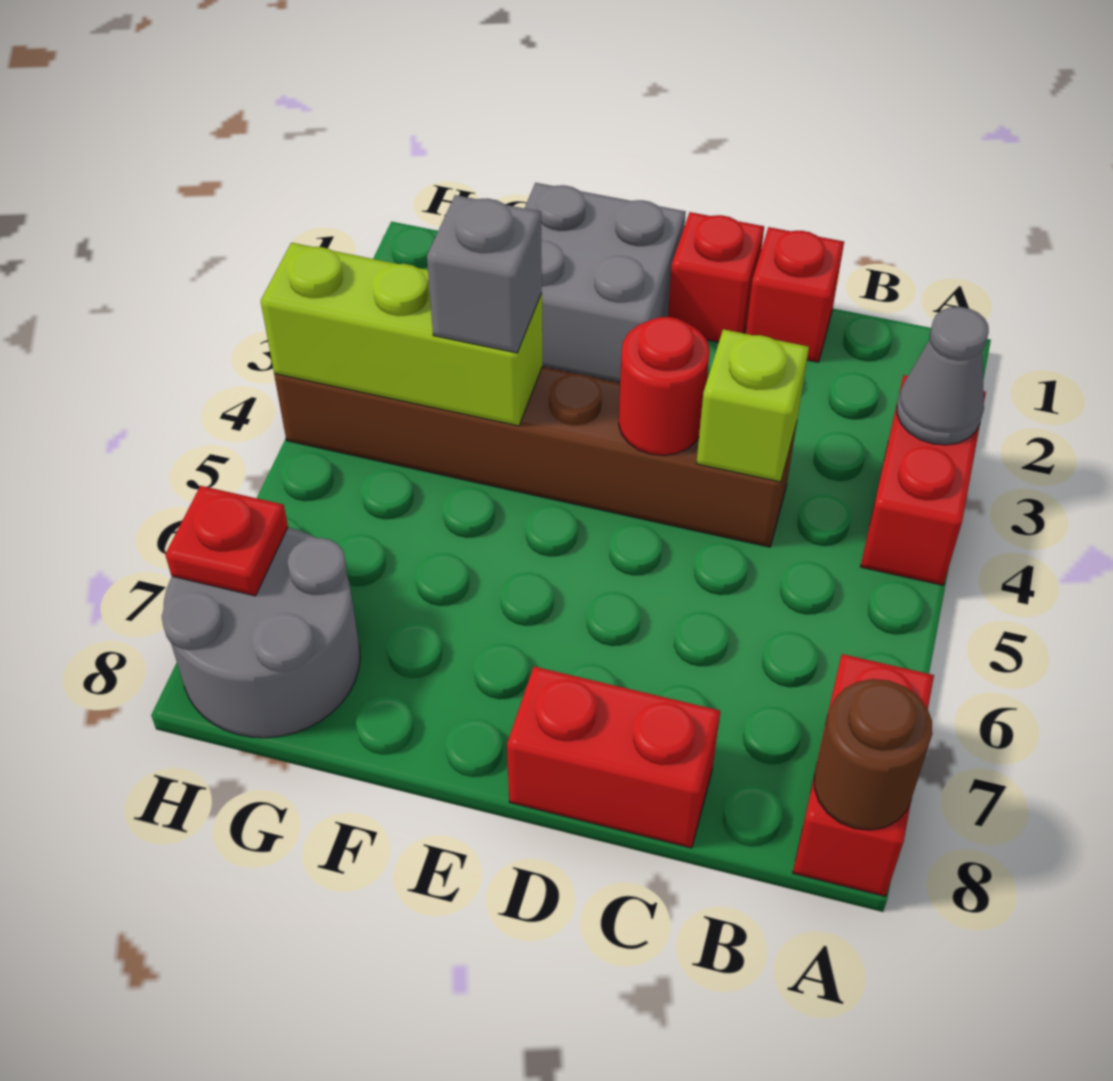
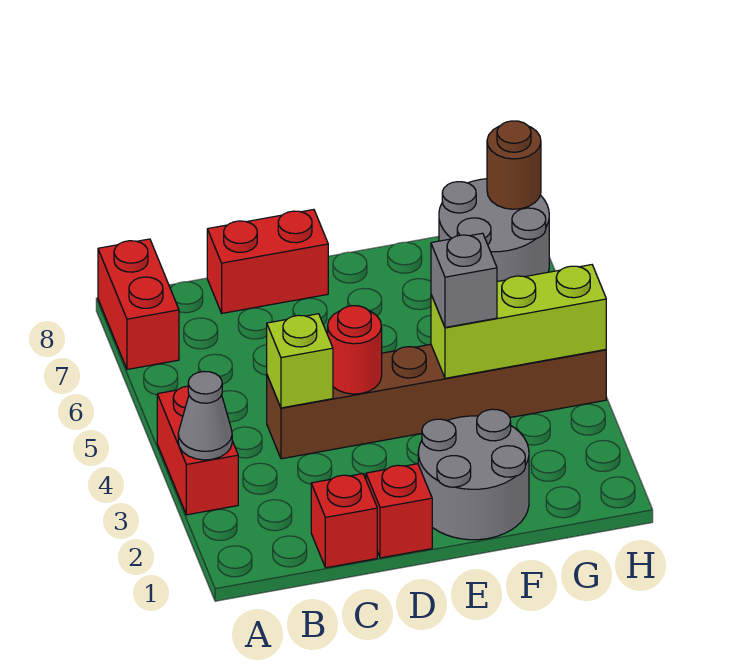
brown round brick A8 level 2 -> brown round brick H8 level 2
grey brick E1:F2 level 1 -> grey round brick E1:F2 level 1
red plate H7 level 2 -> none

